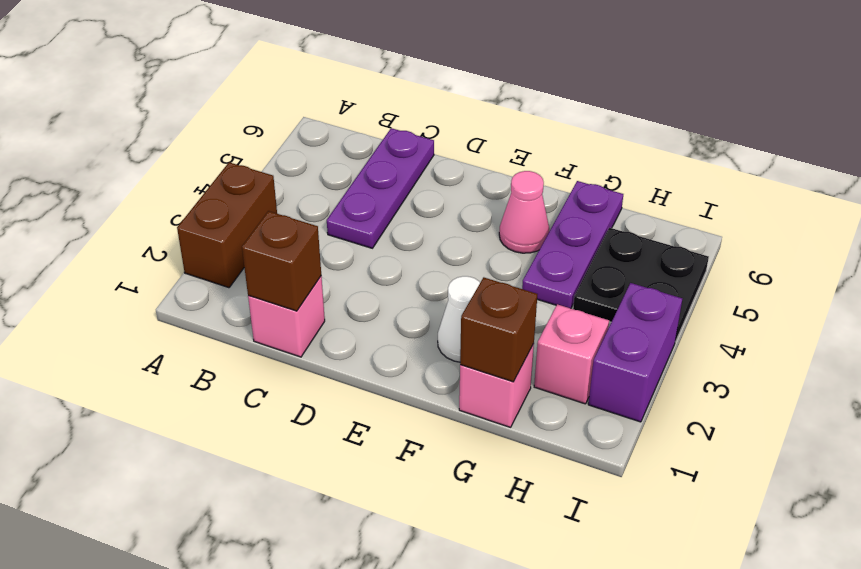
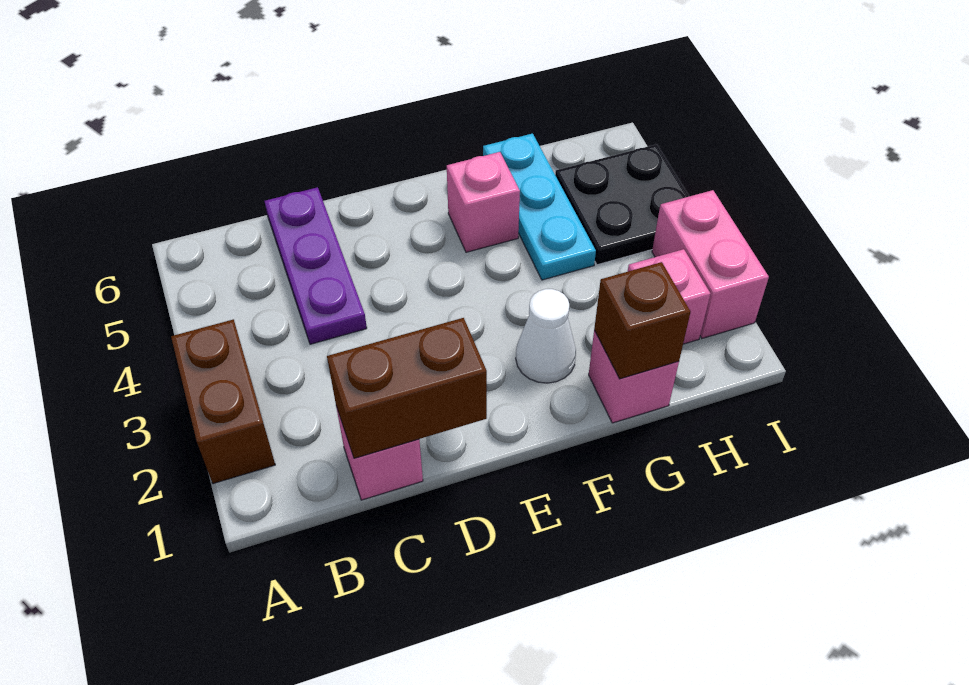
brown brick C1 level 2 -> brown brick C1:D1 level 2
pink cone F5 level 1 -> pink brick F5 level 1
purple plate G4:G6 level 1 -> cyan plate G4:G6 level 1
purple brick I2:I3 level 1 -> pink brick I2:I3 level 1

